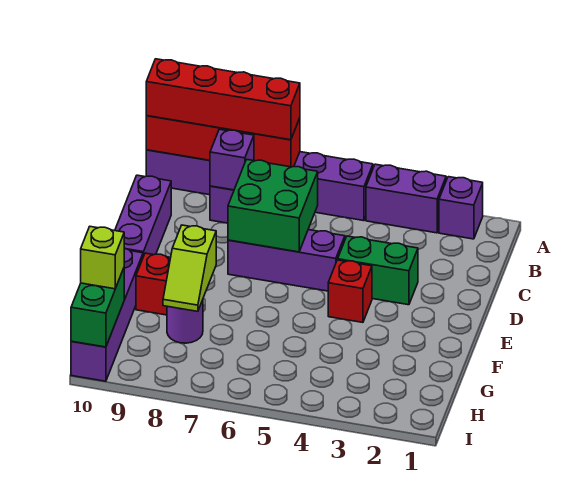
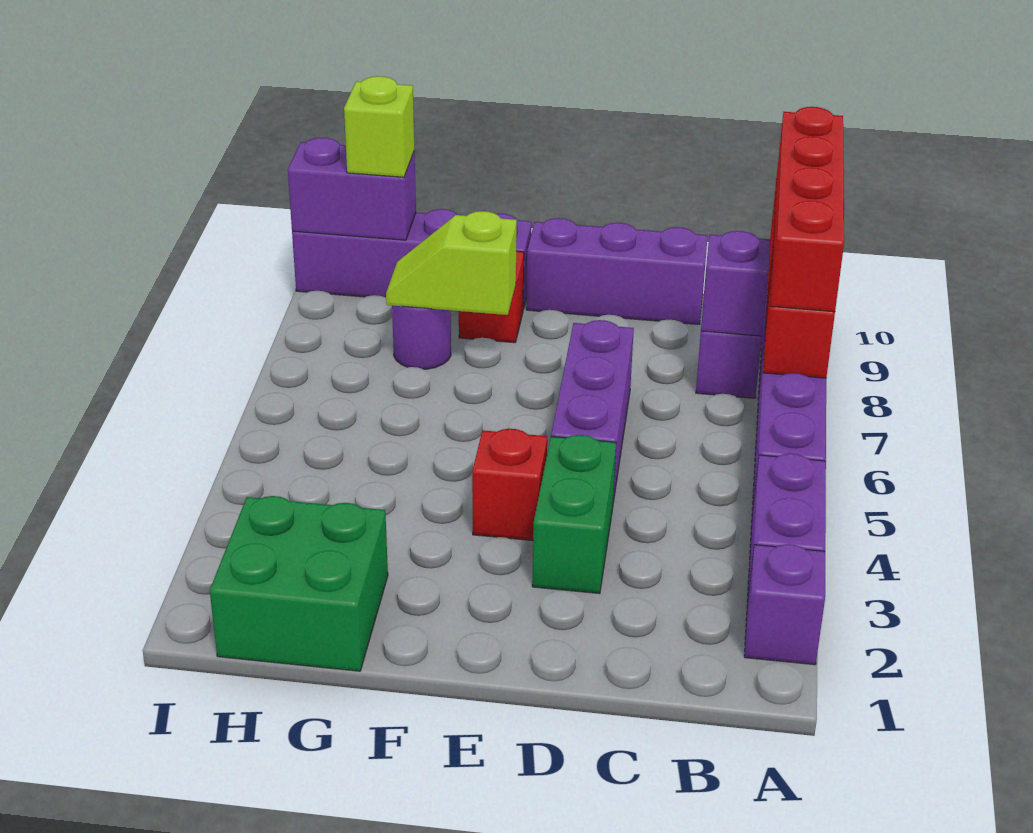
green brick C6:D7 level 2 -> green brick G1:H2 level 1
green brick H10:I10 level 2 -> purple brick H10:I10 level 2

